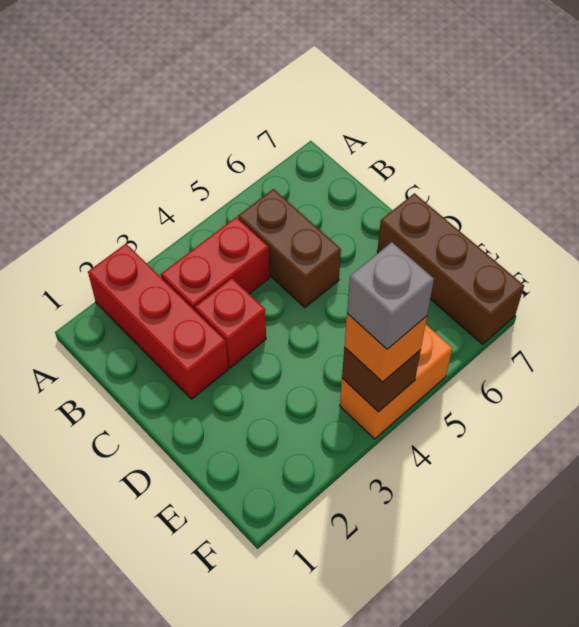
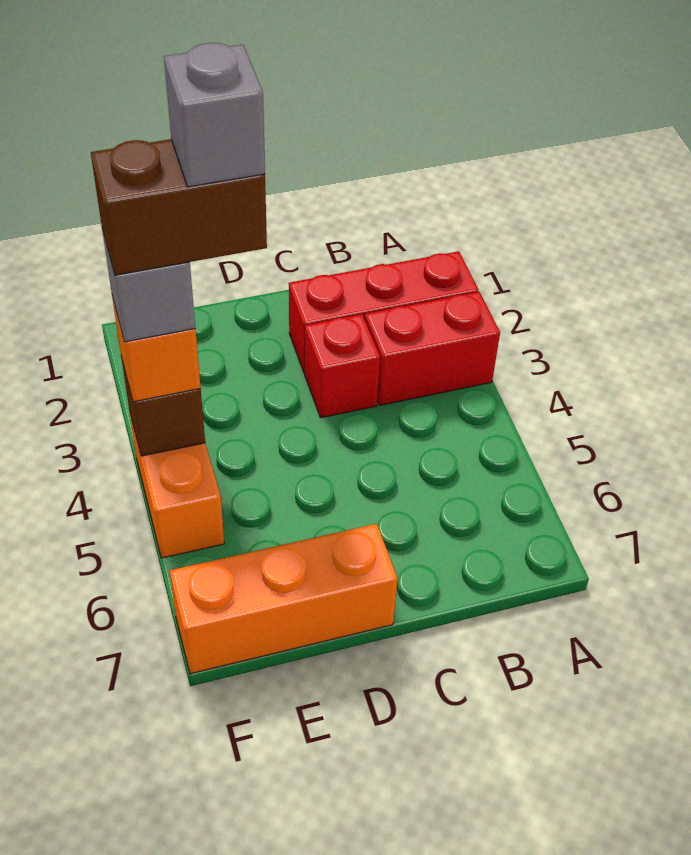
red brick B3:B4 level 1 -> red brick A3:B3 level 1
brown brick B5:C5 level 1 -> brown brick E4:F4 level 5
brown brick D7:F7 level 1 -> orange brick D7:F7 level 1
none -> grey brick E4 level 6

